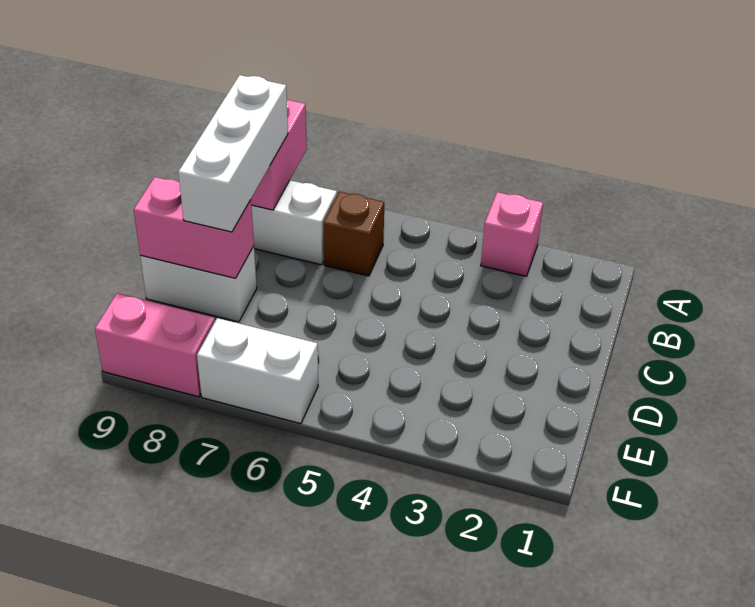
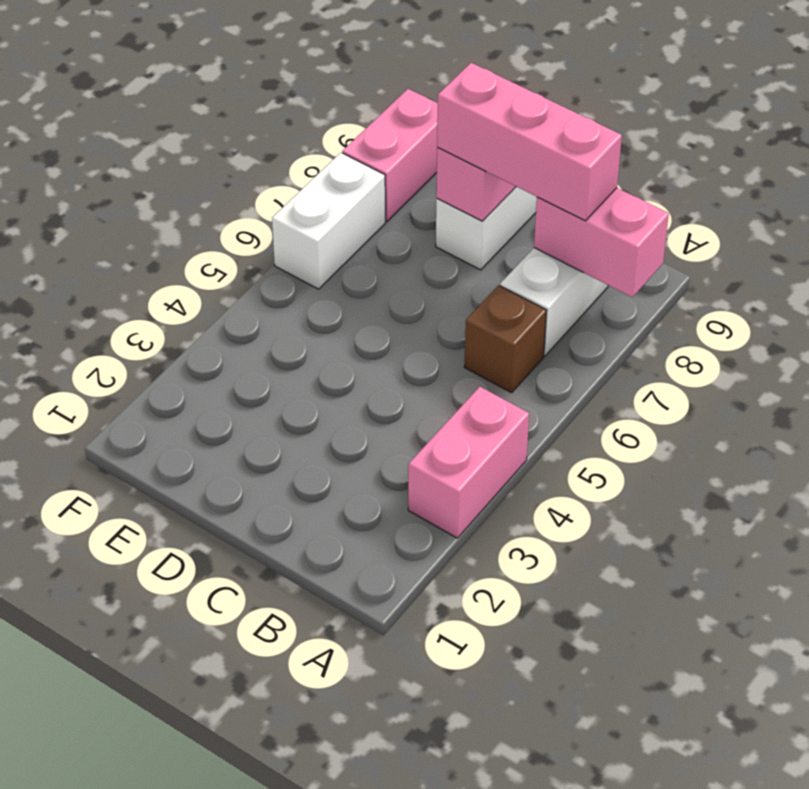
pink brick A3 level 1 -> pink brick A3:A4 level 1
white brick B8:D8 level 3 -> pink brick B8:D8 level 3

